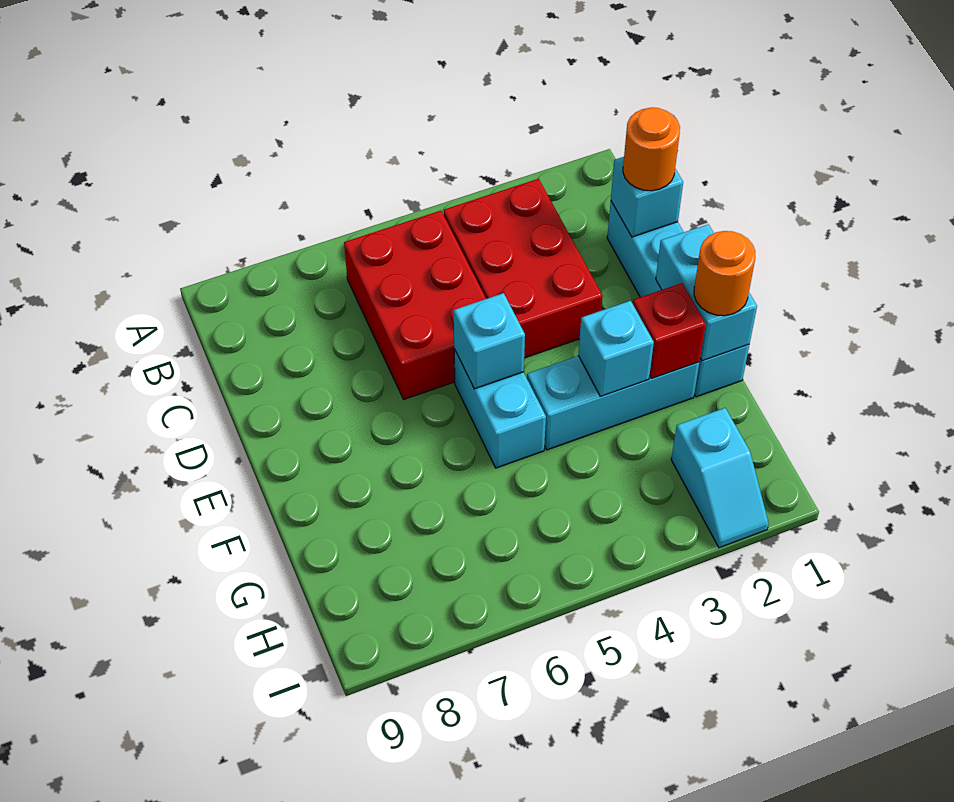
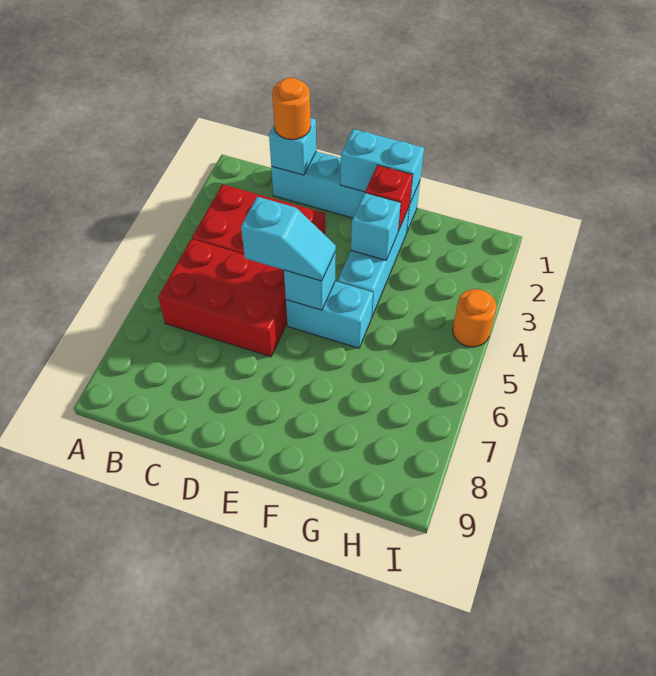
orange round brick F1 level 3 -> orange round brick I4 level 1
cyan slope H2:I2 level 1 top H -> cyan slope D5:E5 level 3 top D

